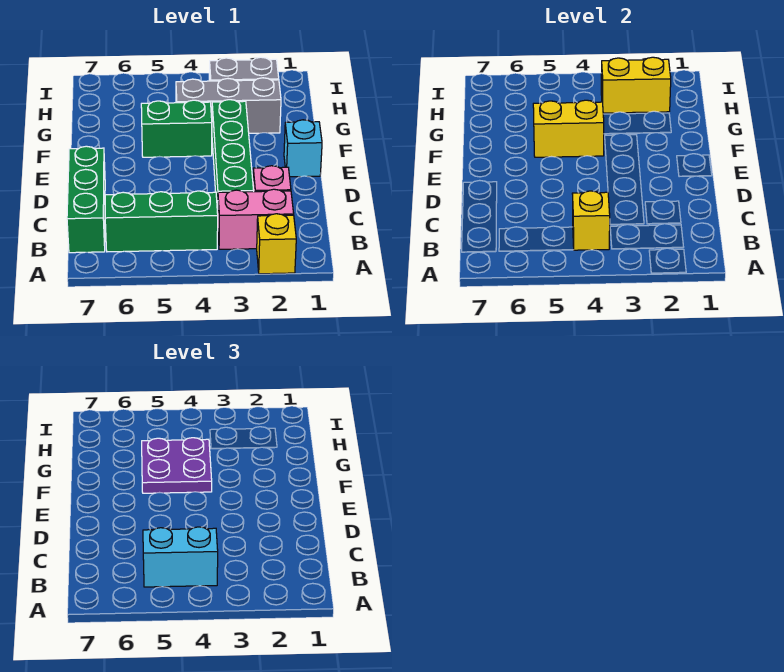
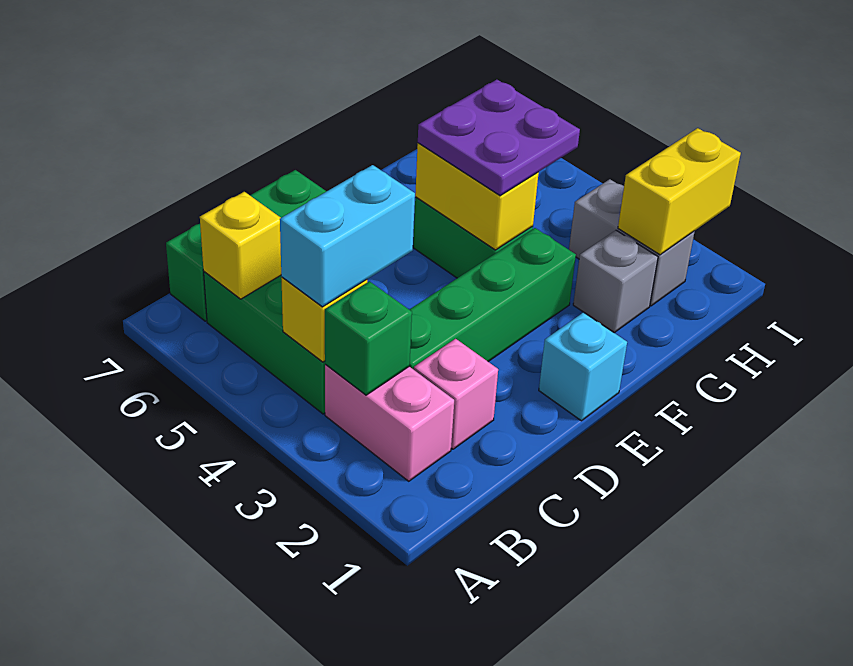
yellow brick A2 level 1 -> yellow brick B6 level 2
none -> green brick B3 level 2
cyan brick B4:B5 level 3 -> cyan brick B4:C4 level 3
grey brick G2:G4 level 1 -> grey brick G2 level 1
yellow brick H2:H3 level 2 -> yellow brick H2:I2 level 2

